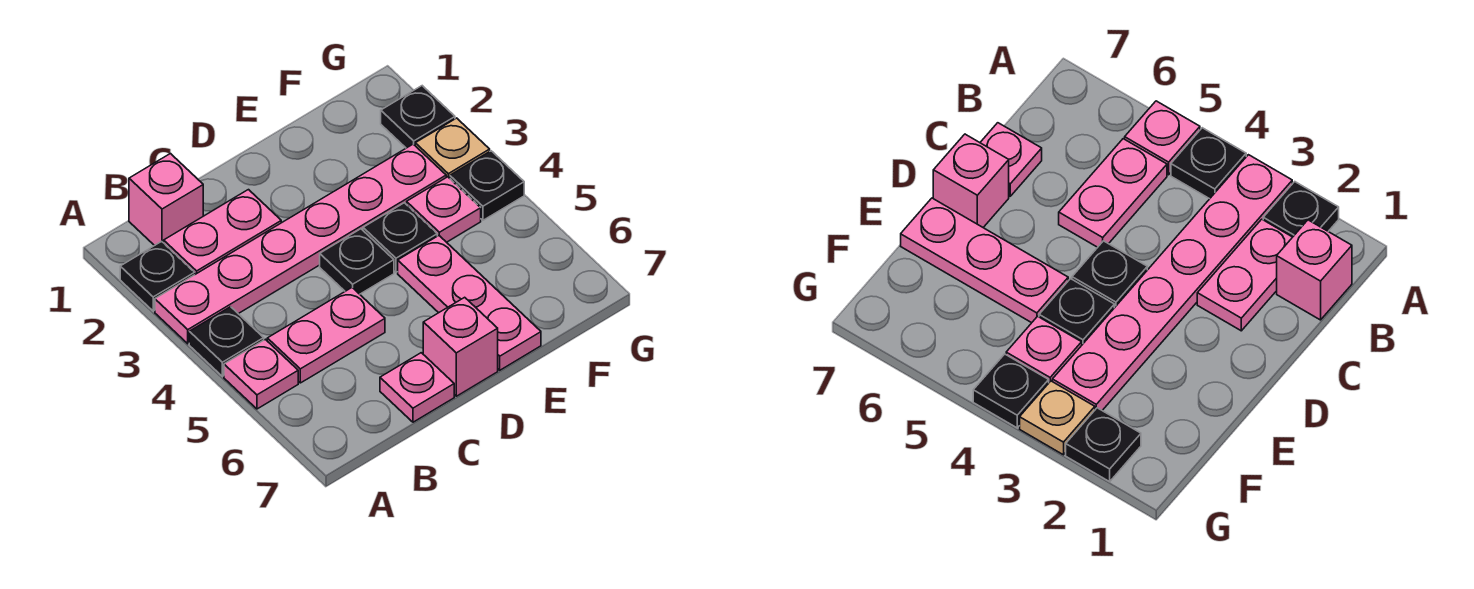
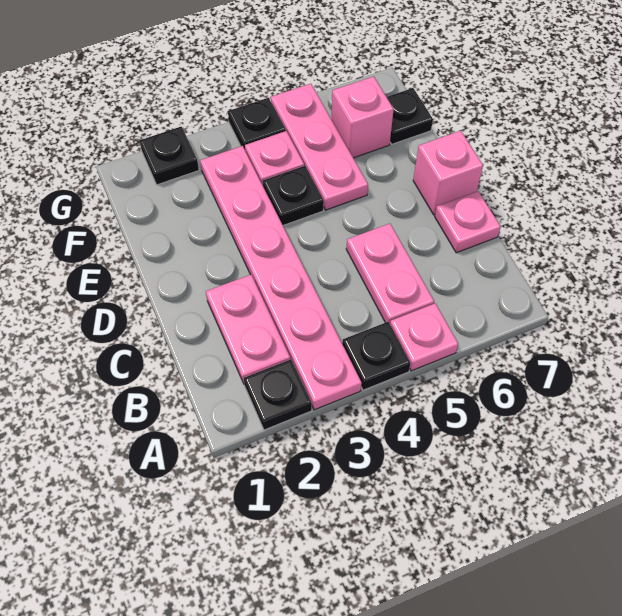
pink brick B1 level 1 -> pink brick F6 level 1
black plate D4 level 1 -> black plate F7 level 1
pink plate E5:E7 level 1 -> pink plate E5:G5 level 1
tan plate G3 level 1 -> none

